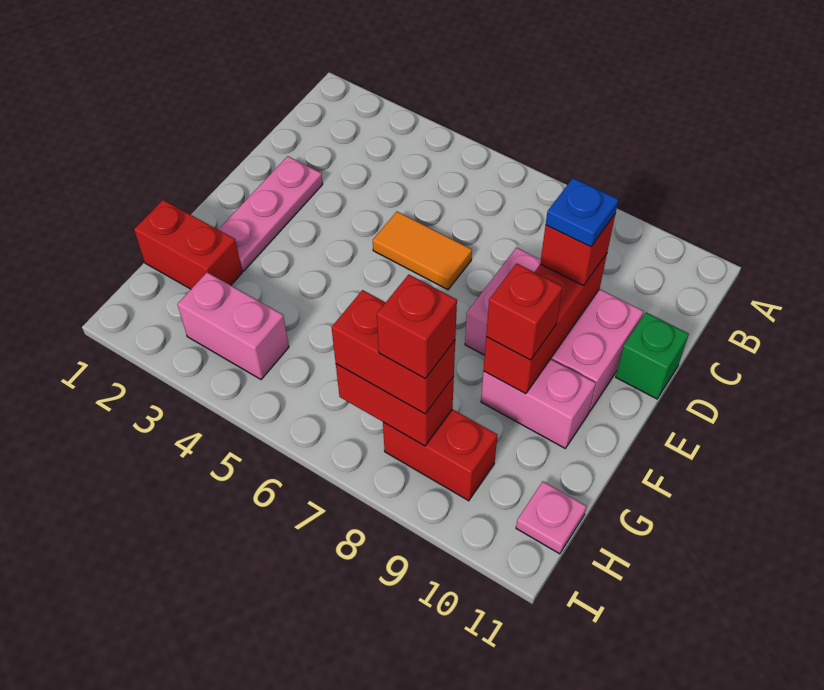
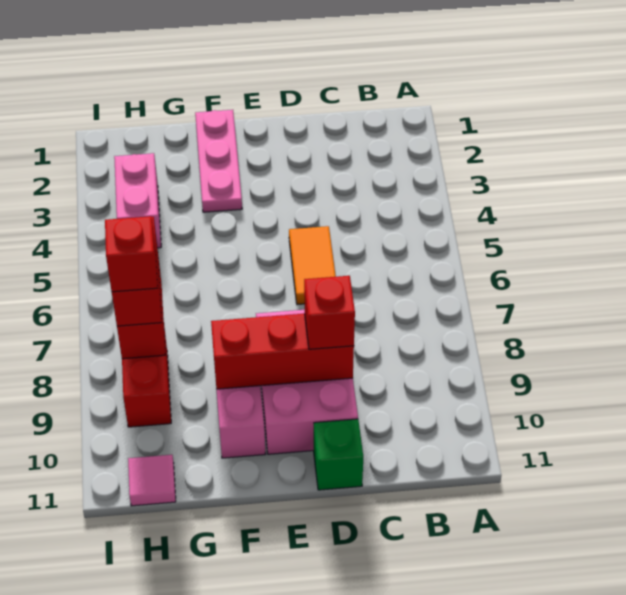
pink plate D2:F2 level 1 -> pink plate F1:F3 level 1
blue plate D9 level 4 -> none
red brick F9 level 3 -> none
red brick G1:G2 level 1 -> none
pink plate H11 level 1 -> pink tile H11 level 1

